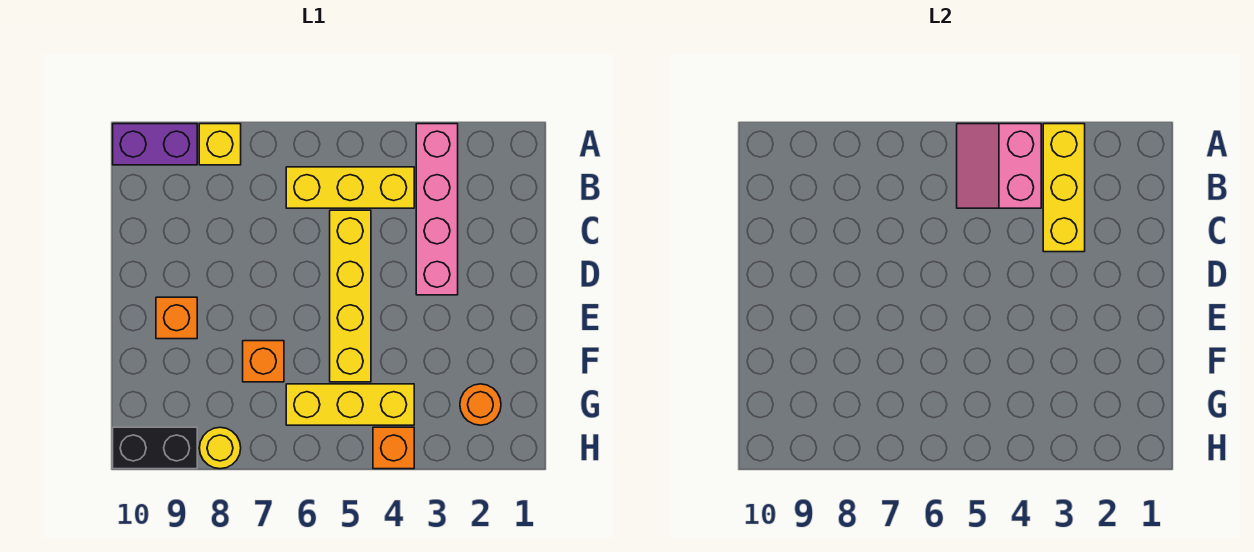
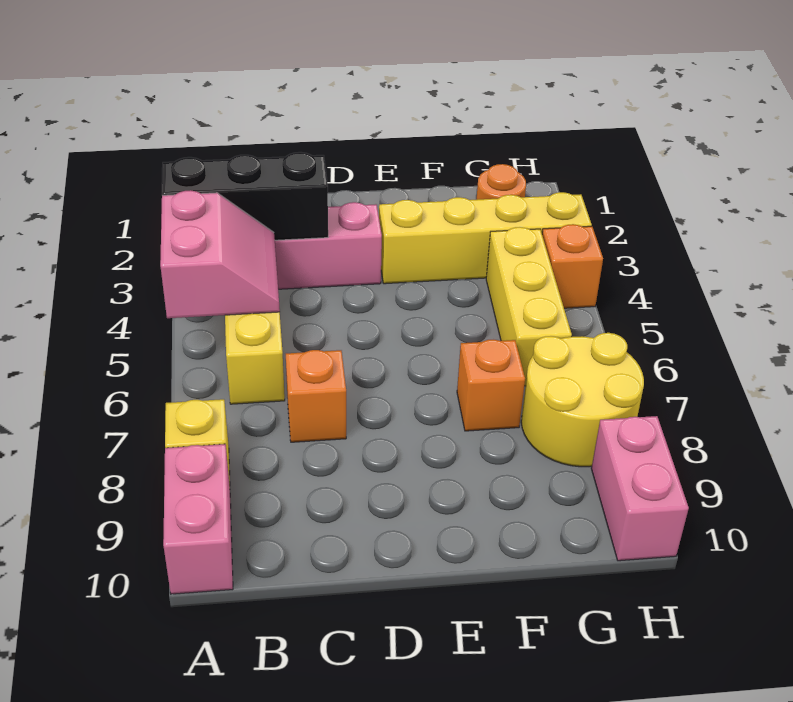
yellow brick A3:C3 level 2 -> black brick A3:C3 level 2
pink slope A4:B5 level 2 top 4 -> pink slope A4:B5 level 2 top A
purple brick A9:A10 level 1 -> pink brick A9:A10 level 1
yellow brick C5:F5 level 1 -> yellow brick E3:H3 level 1
orange brick E9 level 1 -> orange brick C7 level 1
yellow round brick H8 level 1 -> yellow round brick G7:H8 level 1
black brick H9:H10 level 1 -> pink brick H9:H10 level 1

